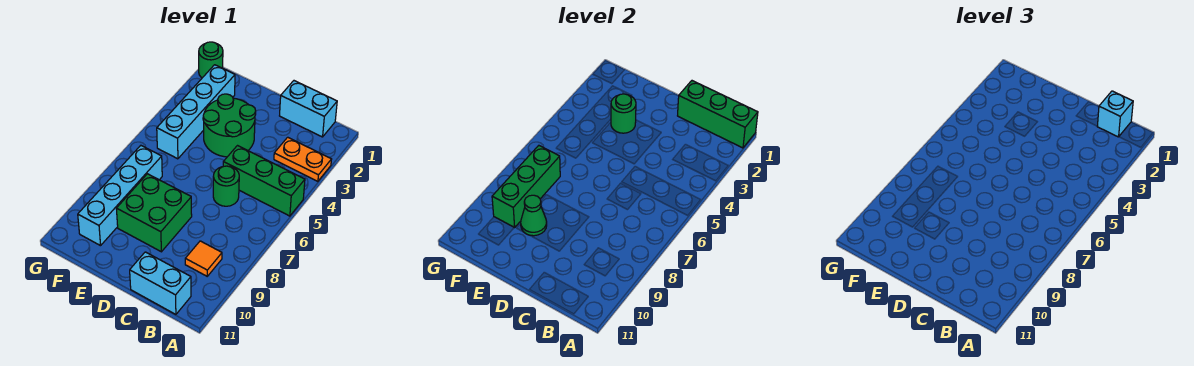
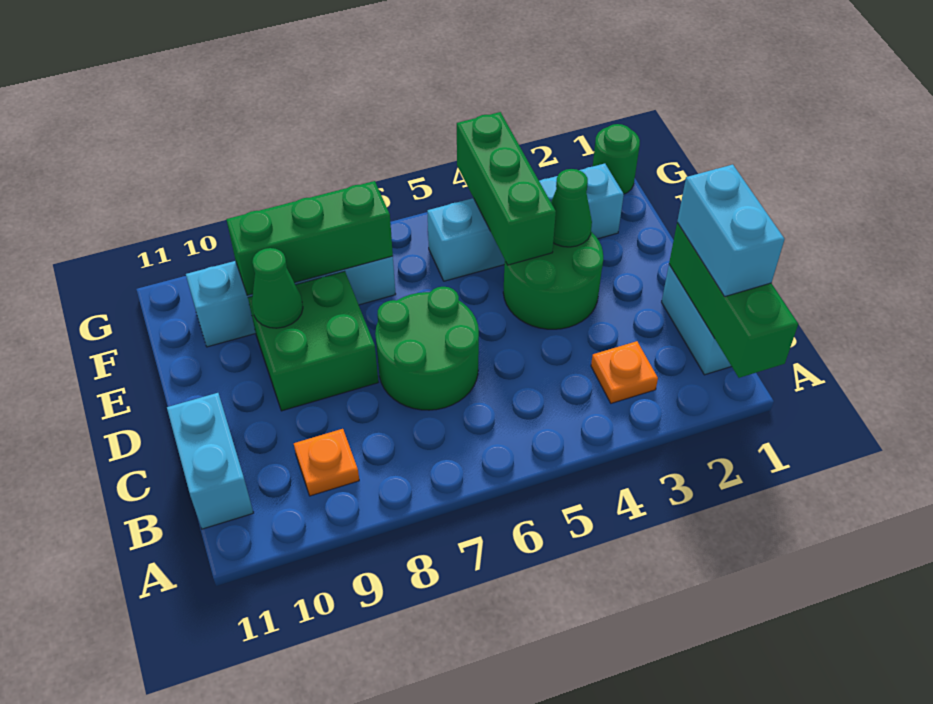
orange plate A3:B3 level 1 -> orange plate B3 level 1
green brick A5:C5 level 1 -> green brick E4:G4 level 2
cyan brick B1 level 3 -> cyan brick B1:C1 level 3
orange tile B9 level 1 -> orange plate B9 level 1
green round brick C6 level 1 -> green round brick C6:D7 level 1
green round brick E3 level 2 -> green cone E3 level 2

